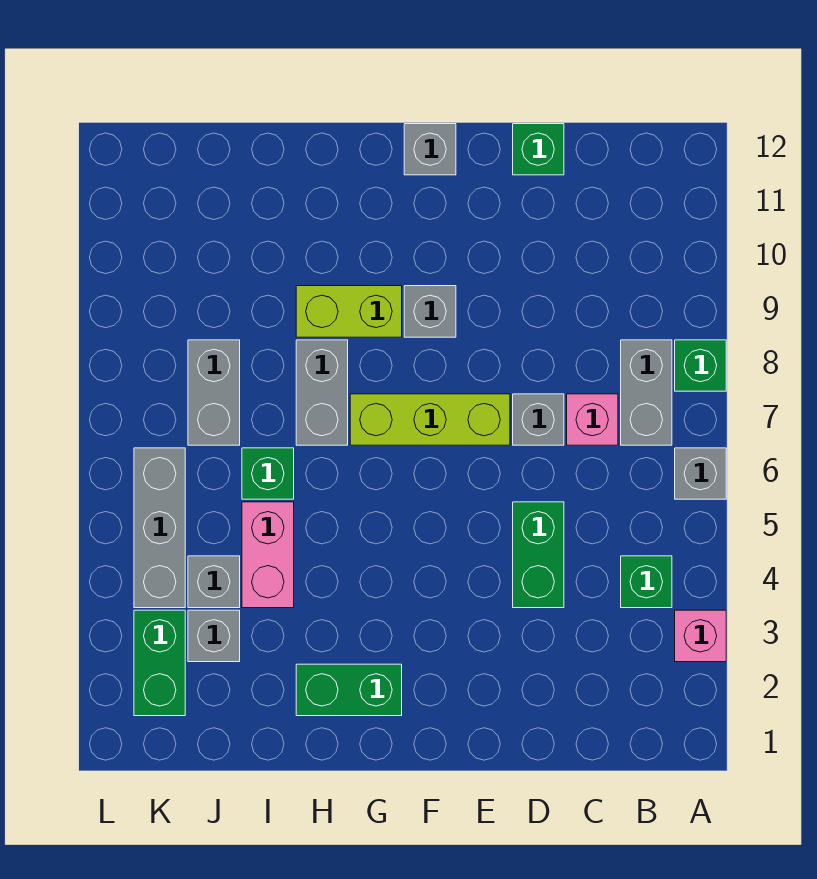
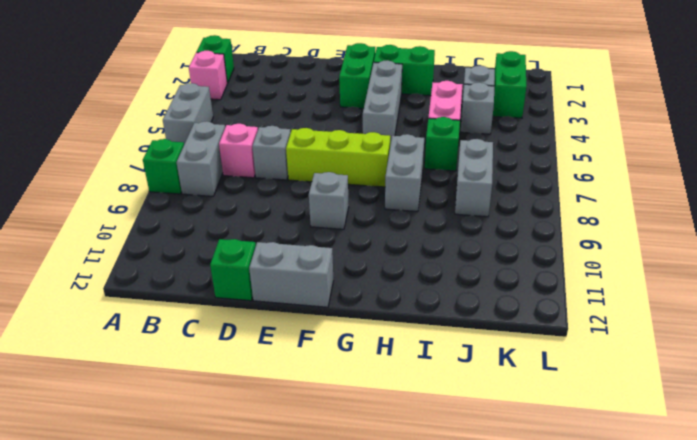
grey brick A6 level 1 -> grey brick A5:A6 level 1
green brick B4 level 1 -> green brick A2 level 1
green brick D4:D5 level 1 -> green brick F2:F3 level 1
grey brick F12 level 1 -> grey brick E12:F12 level 1
lime brick G9:H9 level 1 -> none
grey brick K4:K6 level 1 -> grey brick G3:G5 level 1

